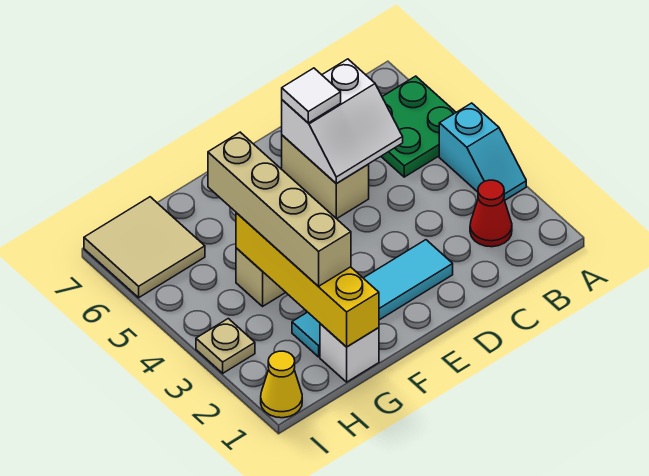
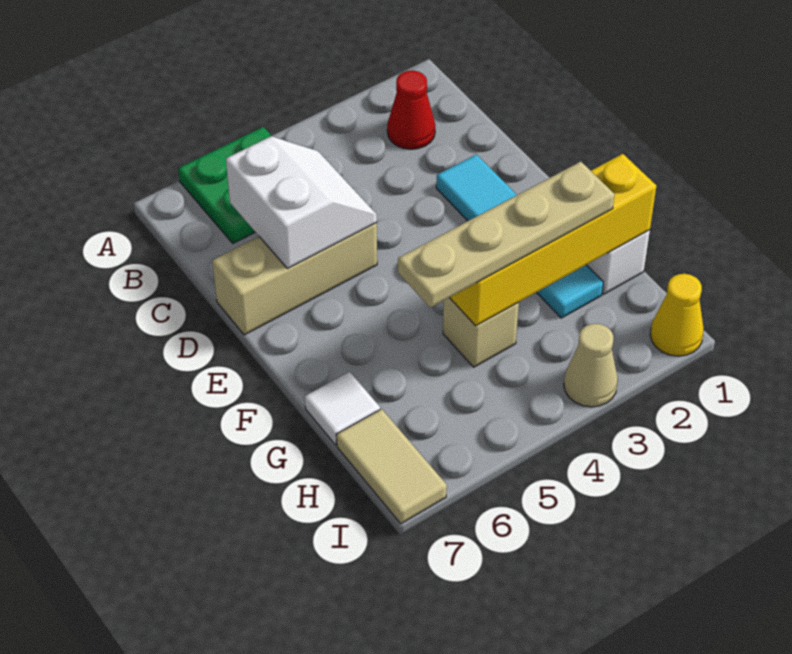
cyan slope A3:A4 level 1 top 4 -> none
tan brick D5:D6 level 1 -> tan brick D5:D7 level 1
white tile D6 level 3 -> white tile G7 level 1
tan brick G2:G5 level 3 -> tan plate G2:G5 level 3
tan tile H6:I7 level 1 -> tan tile H7:I7 level 1
tan plate I3 level 1 -> tan cone I3 level 1

